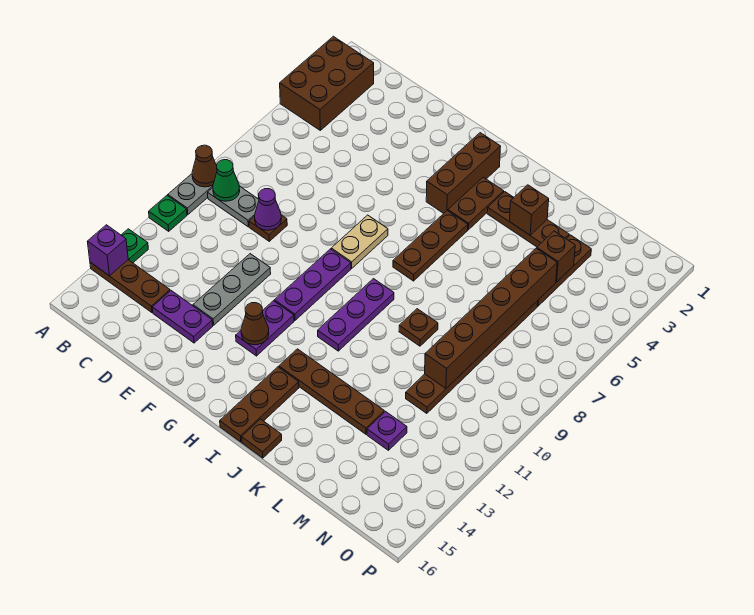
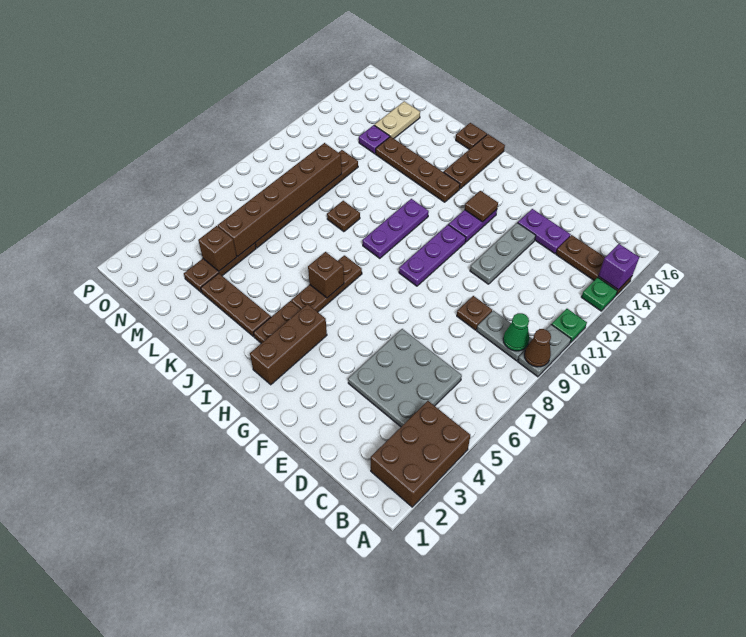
none -> grey plate C4:E6 level 1
purple cone D9 level 2 -> none
tan plate G7:G8 level 1 -> tan plate M14:M15 level 1
brown cone G13 level 2 -> brown tile G13 level 2
brown brick K3 level 2 -> brown brick I6 level 2

